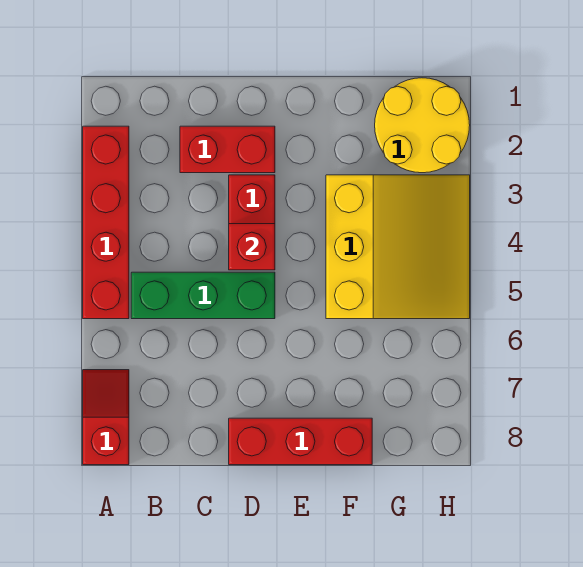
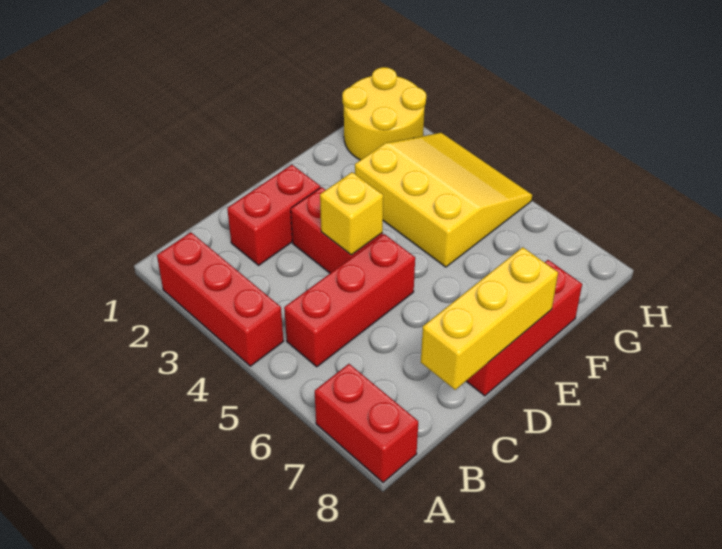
red brick A2:A5 level 1 -> red brick A2:A4 level 1
red slope A7:A8 level 1 top 8 -> red brick A7:A8 level 1
green brick B5:D5 level 1 -> red brick B5:D5 level 1
none -> yellow brick C8:E8 level 2
red brick D4 level 2 -> yellow brick D4 level 2

